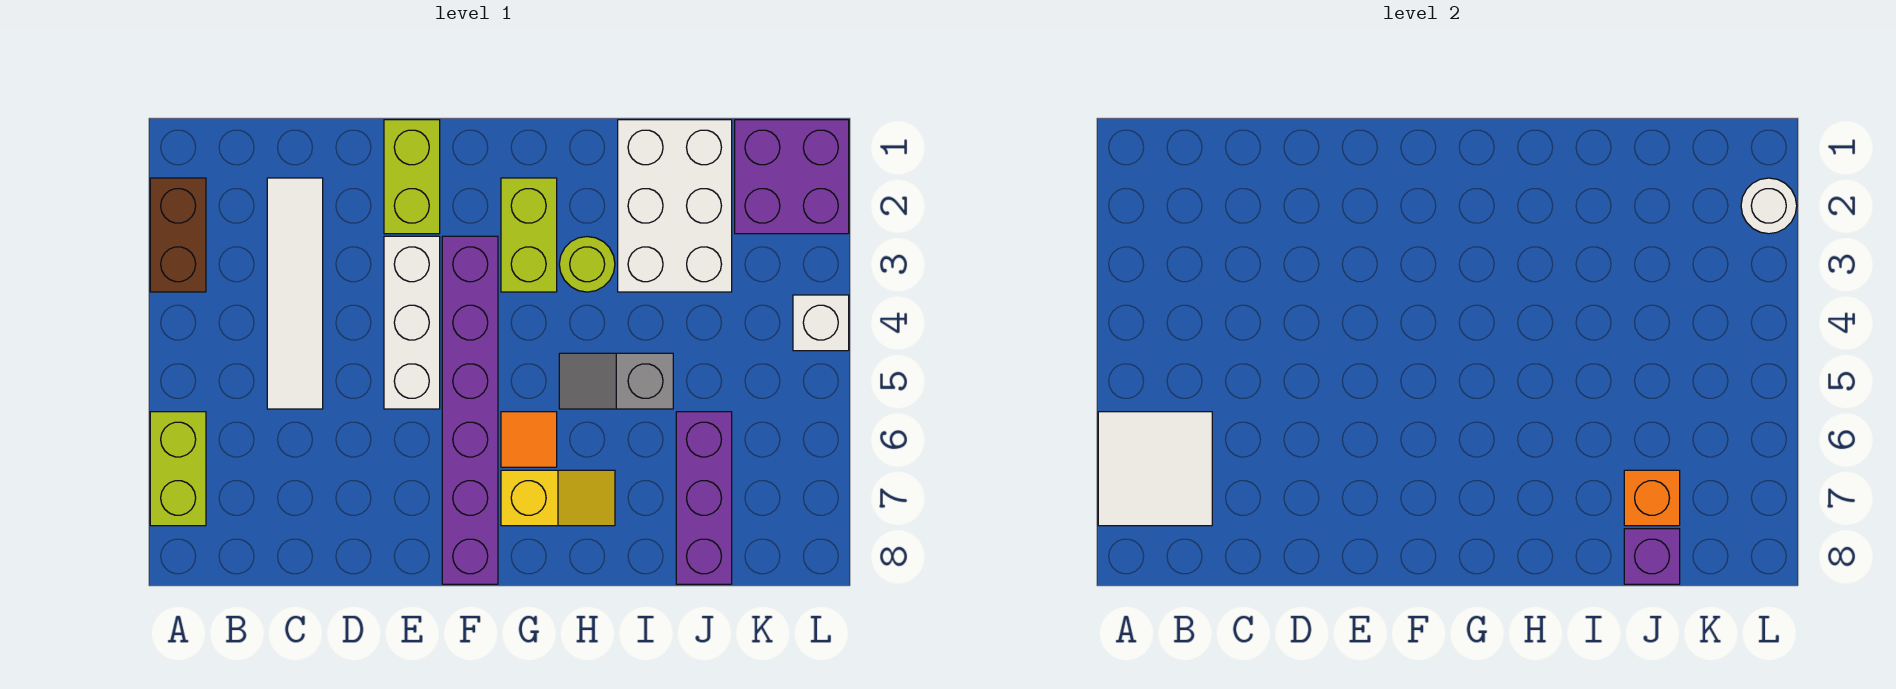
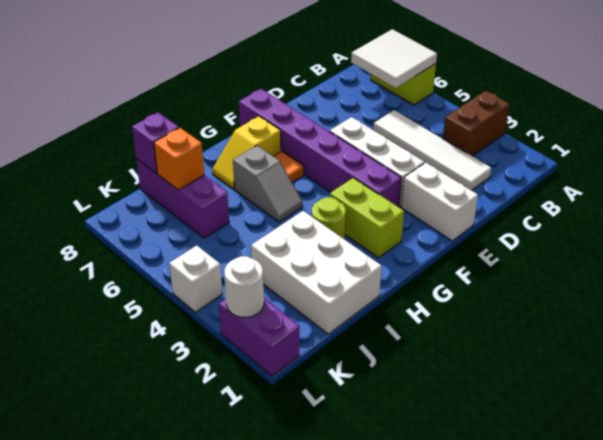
brown brick A2:A3 level 1 -> brown brick A3:B3 level 1
lime brick E1:E2 level 1 -> white brick E1:E2 level 1
grey slope H5:I5 level 1 top I -> grey slope H5:H6 level 1 top 6
purple brick K1:L2 level 1 -> purple brick L1:L2 level 1

